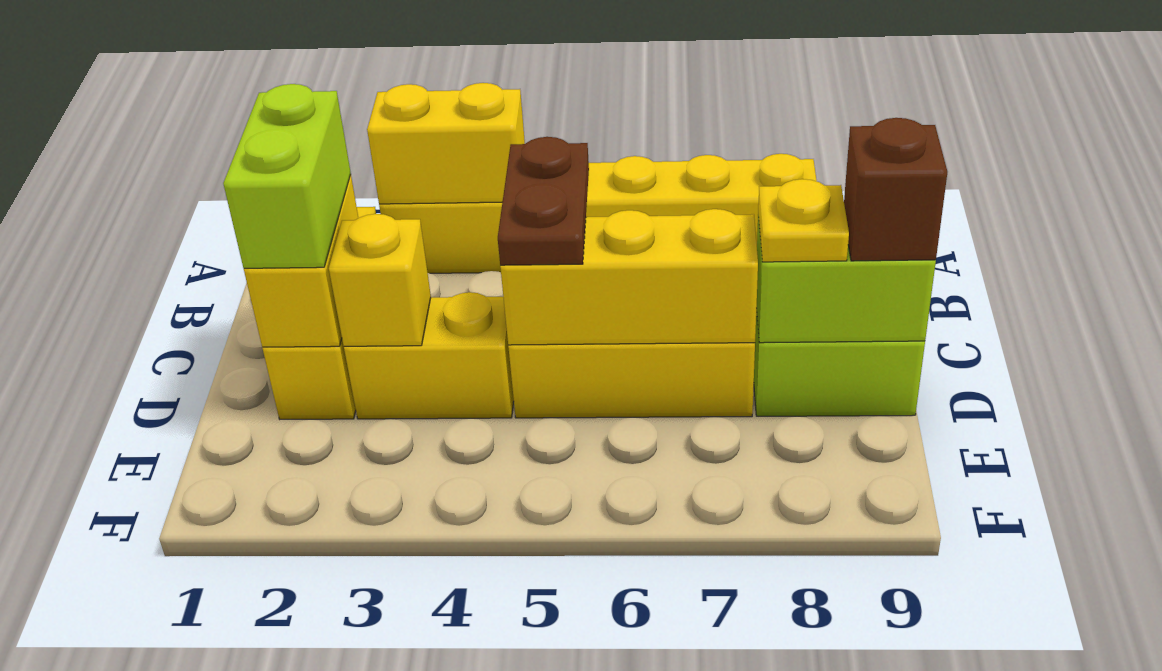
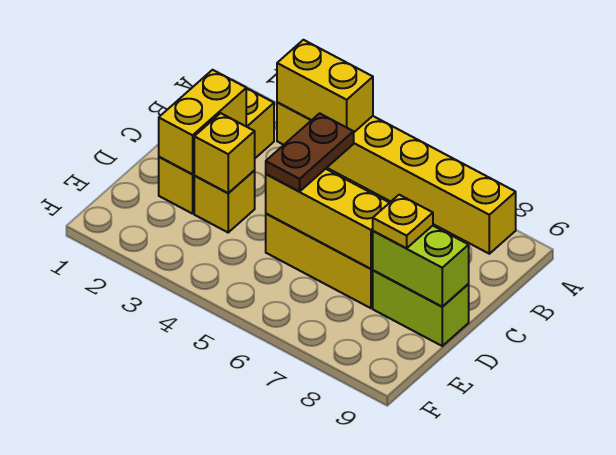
lime brick C2:D2 level 3 -> none
yellow brick D3:D4 level 1 -> yellow brick D3 level 1
brown brick D9 level 3 -> none

